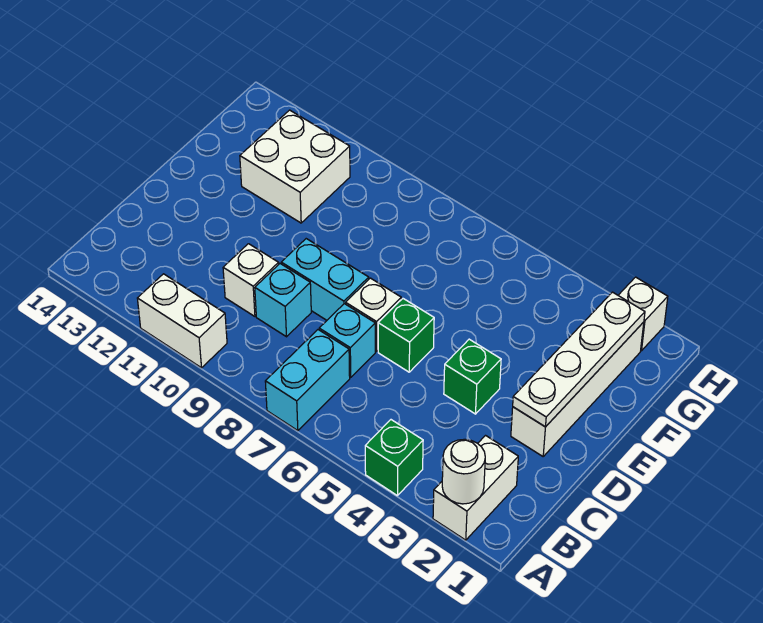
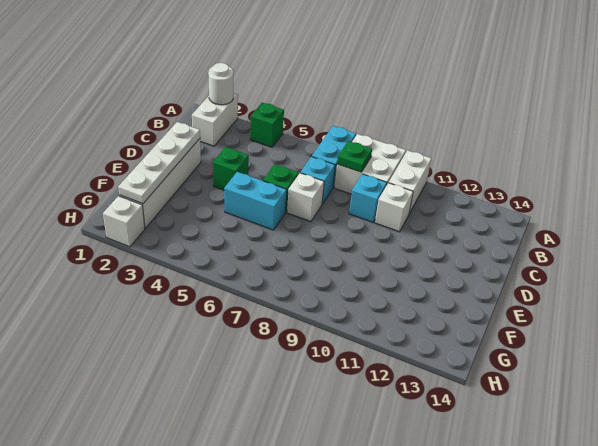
white brick A10:A11 level 1 -> white brick A10:B10 level 1
none -> green plate B8 level 2
cyan brick D8:D9 level 1 -> cyan brick E5:E6 level 1
white brick F11:G12 level 1 -> white brick A8:B9 level 1

